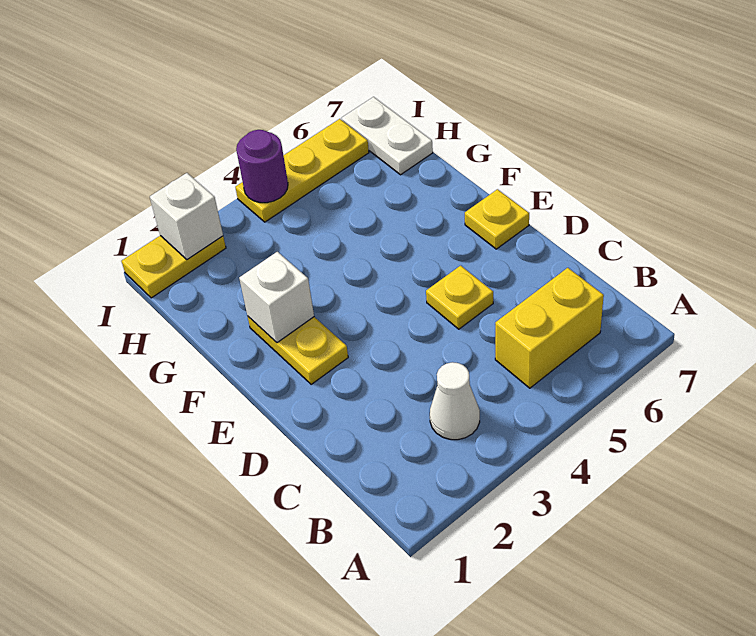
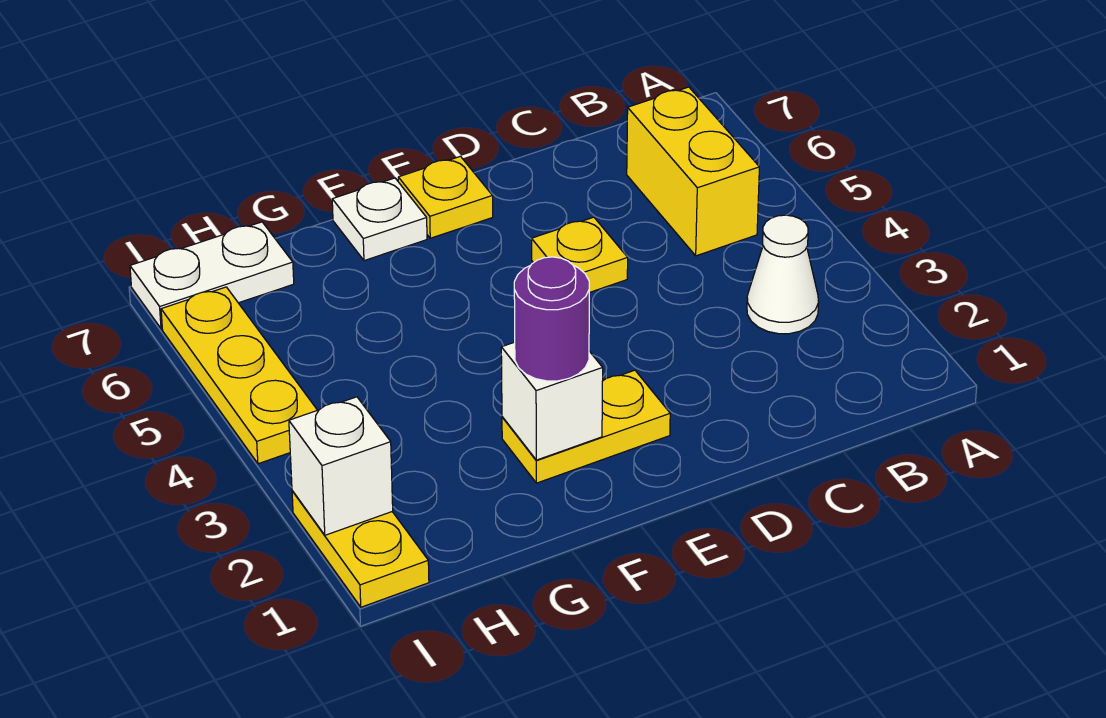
none -> white plate F7 level 1
purple round brick I4 level 2 -> purple round brick F2 level 3

